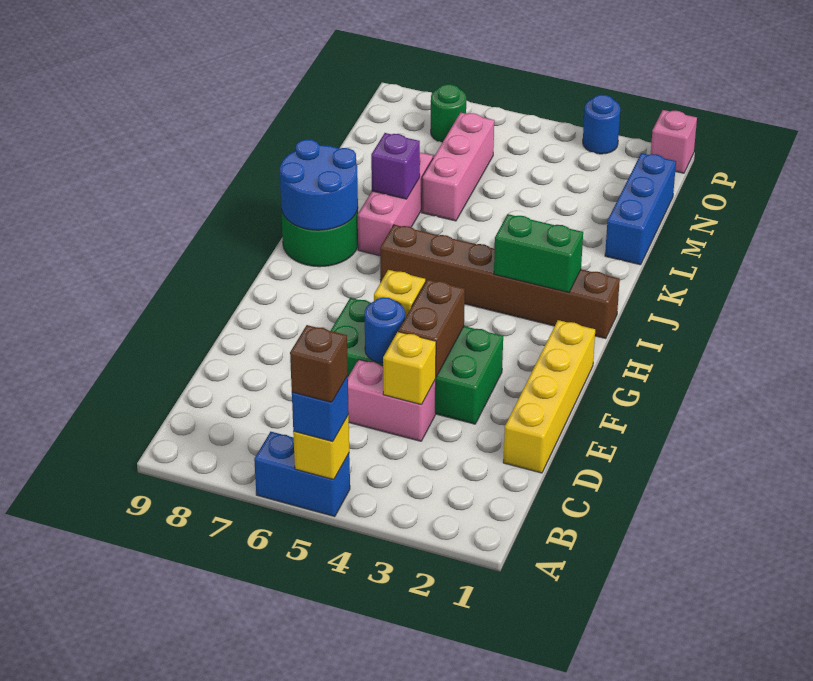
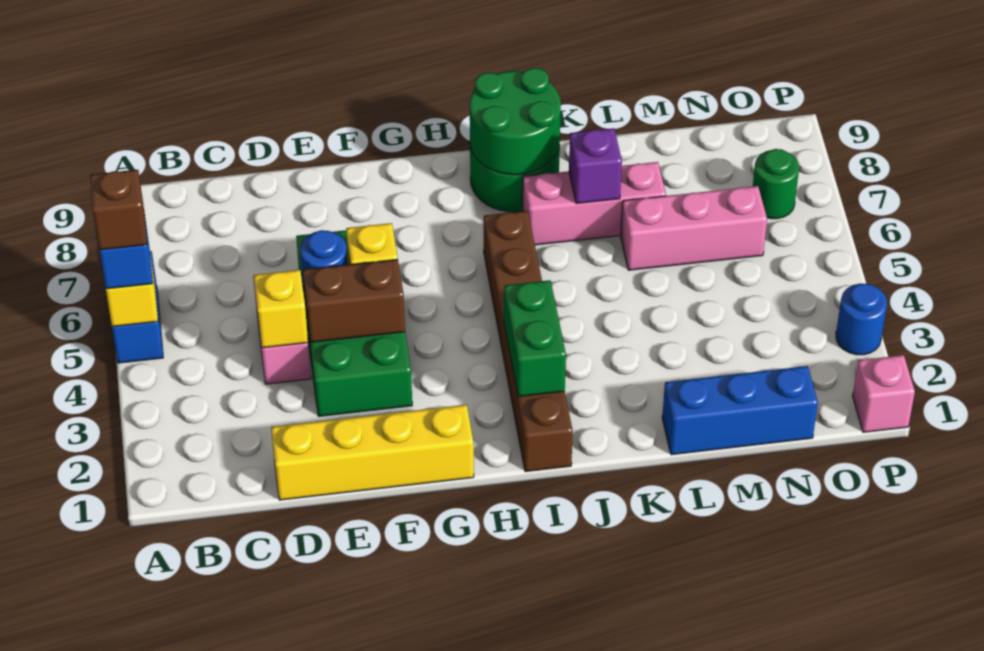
blue round brick I8:J9 level 2 -> green round brick I8:J9 level 2

